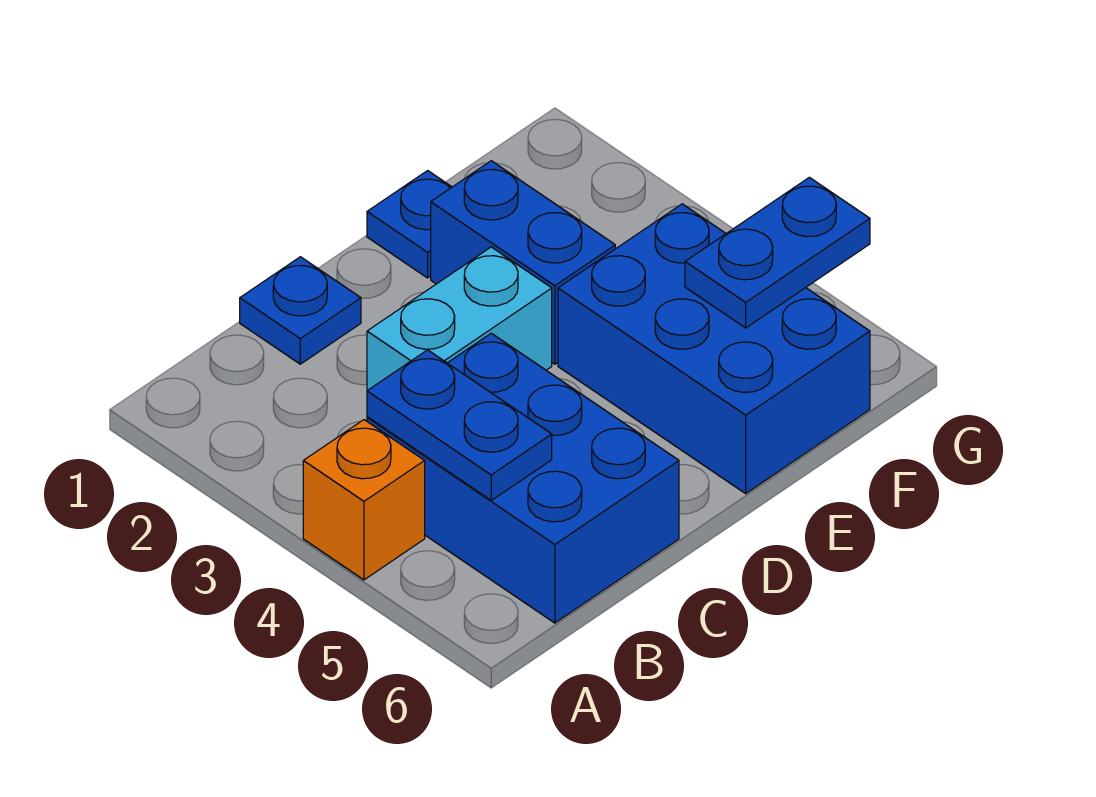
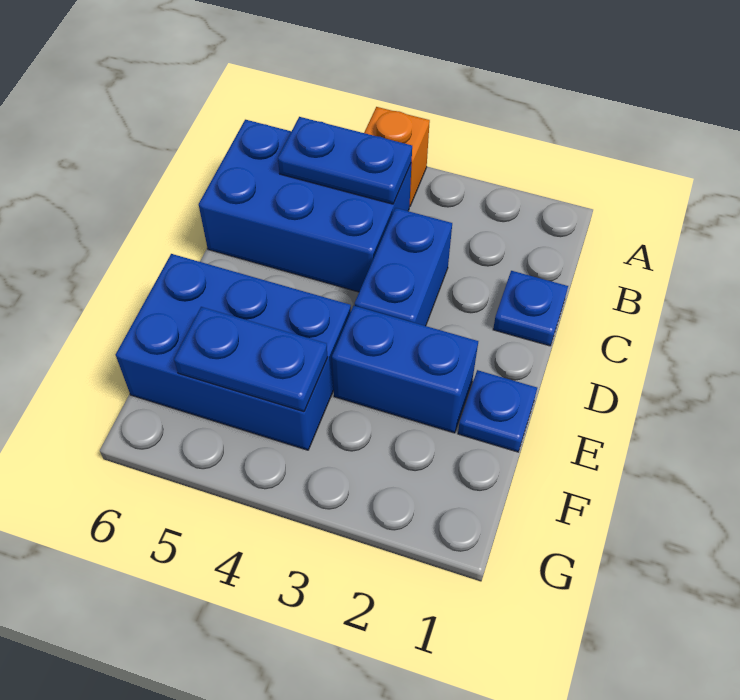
cyan brick C3:D3 level 1 -> blue brick C3:D3 level 1
blue plate F5:G5 level 2 -> blue plate F4:F5 level 2

